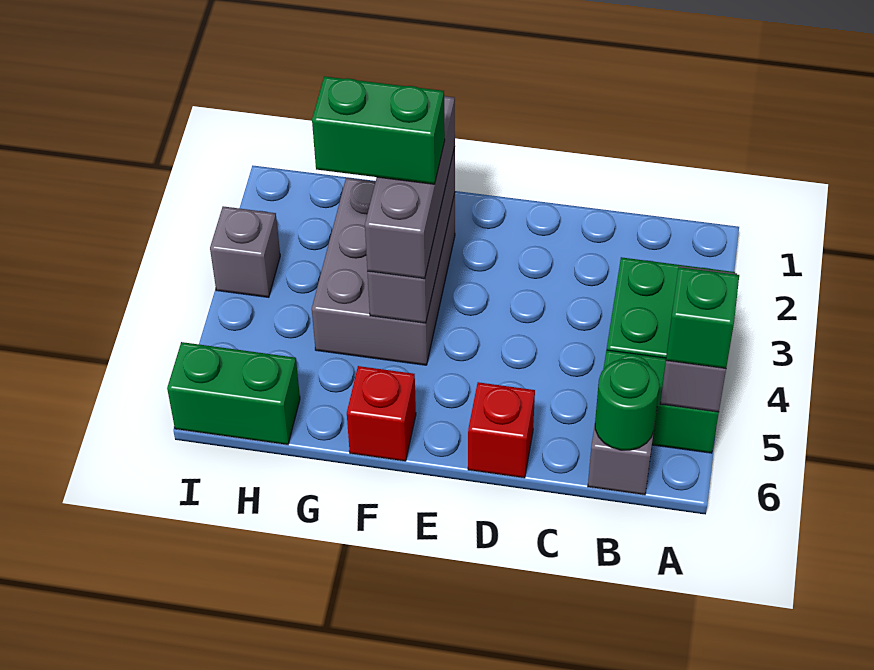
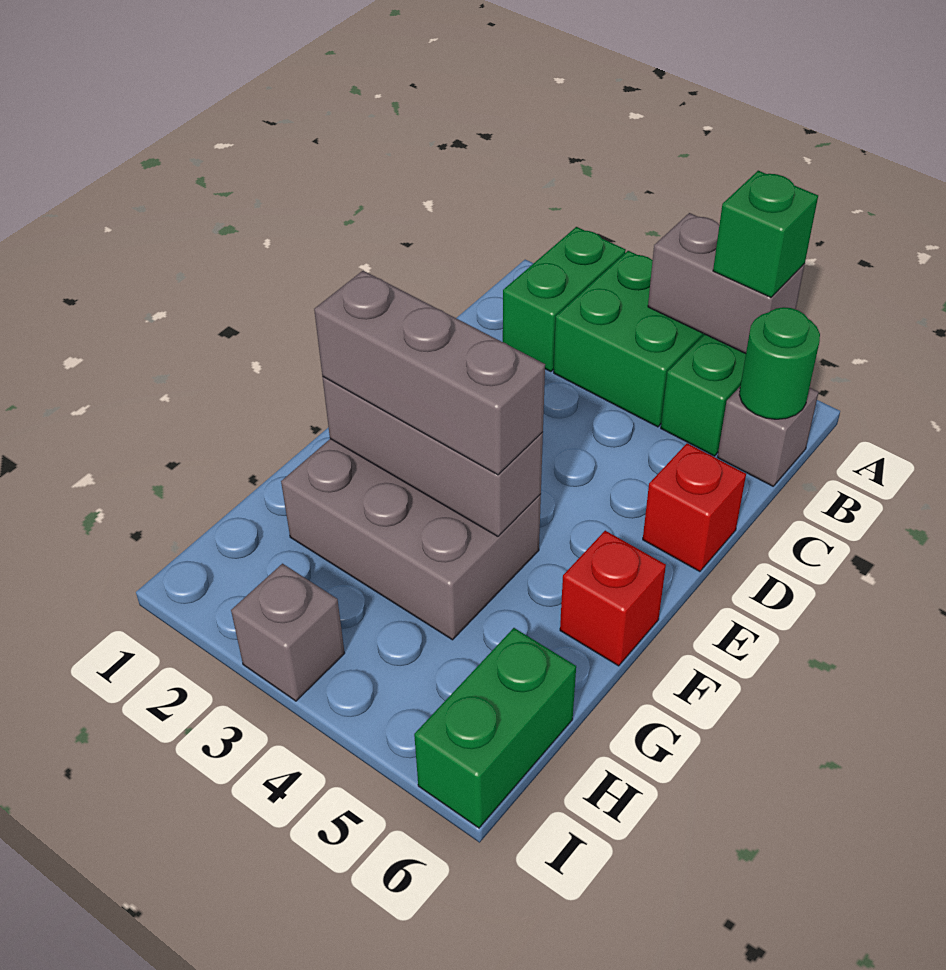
green brick F3:G3 level 4 -> green brick A2:B2 level 1

